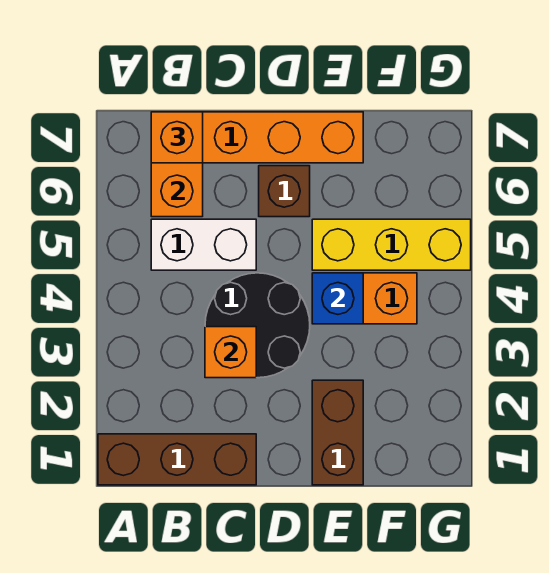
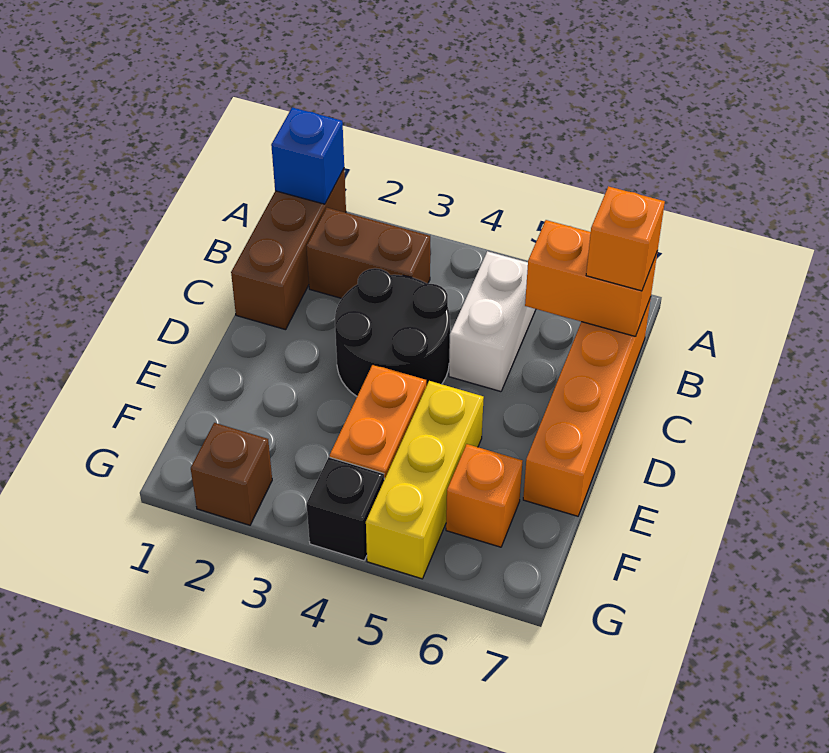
orange brick C3 level 2 -> orange brick F6 level 1
brown brick D6 level 1 -> brown brick G2 level 1
brown brick E1:E2 level 1 -> brown brick B2:B3 level 1
blue brick E4 level 2 -> blue brick A1 level 2
none -> black brick G4 level 1

